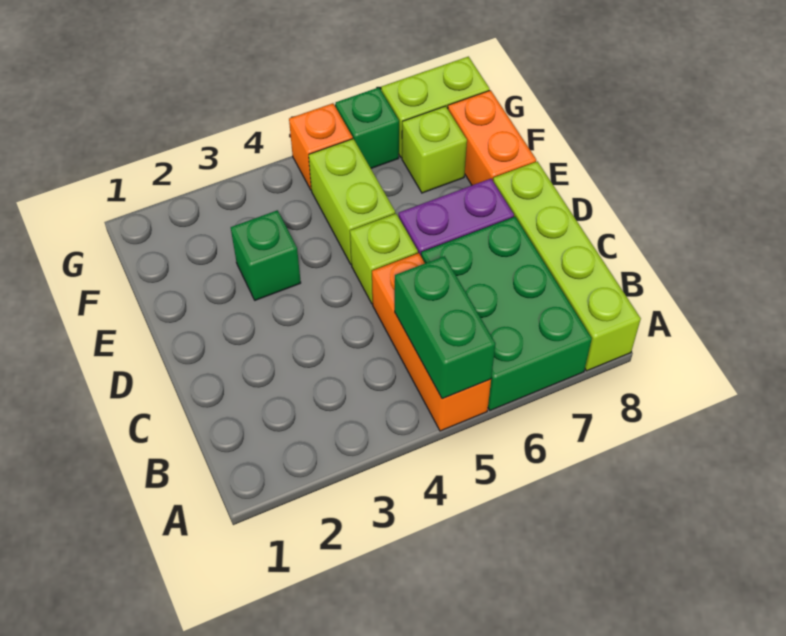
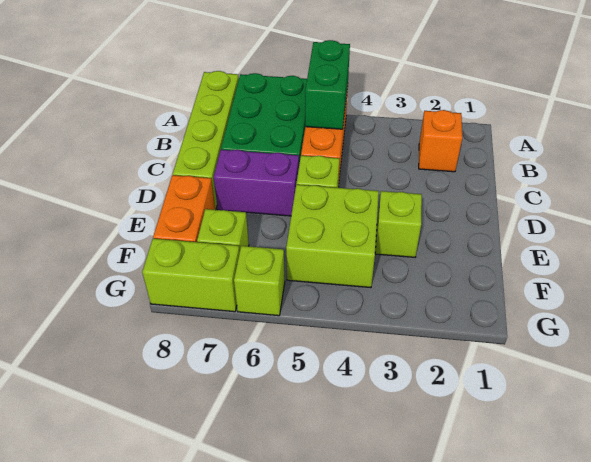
green brick E3 level 1 -> lime brick E3 level 1
lime brick E5:F5 level 1 -> lime brick E4:F5 level 1
orange brick G5 level 1 -> orange brick B2 level 1
green brick G6 level 1 -> lime brick G6 level 1

